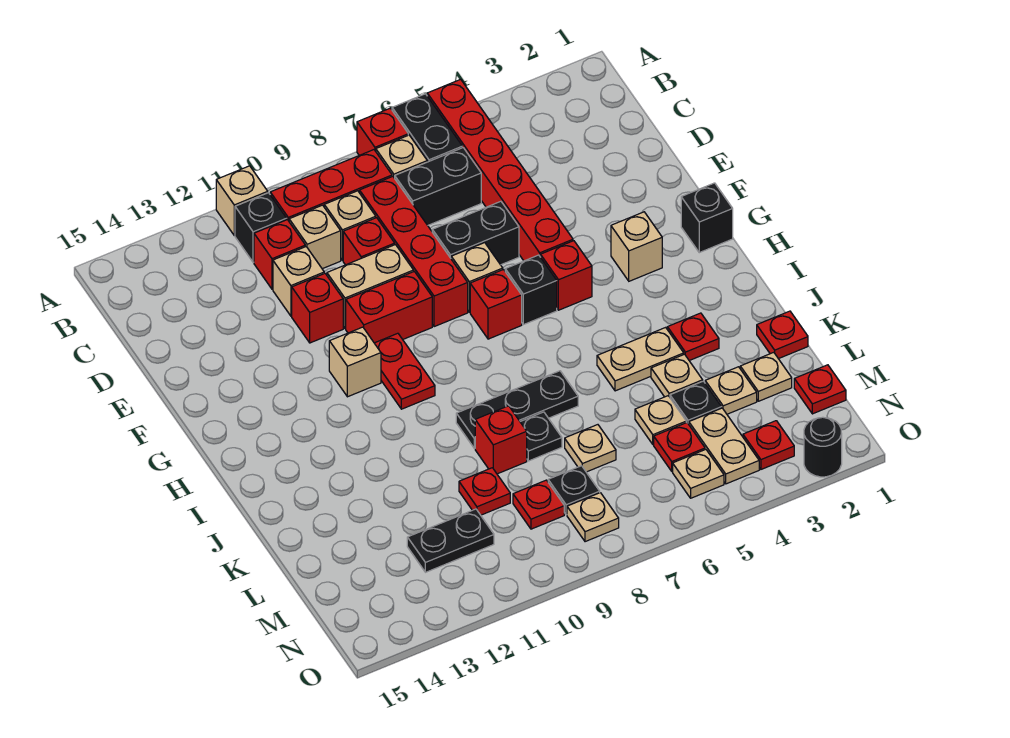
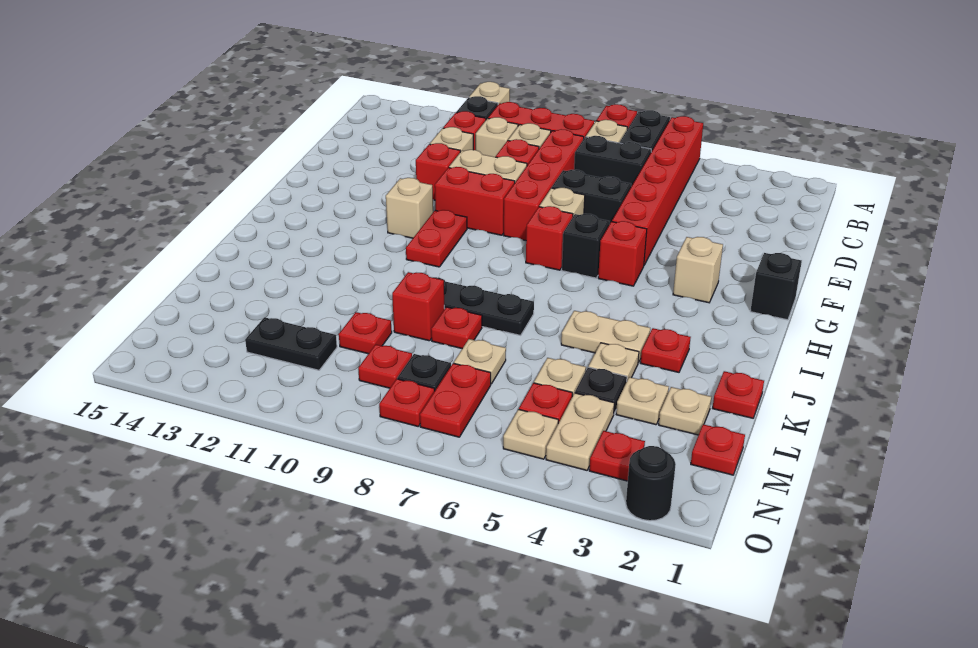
black plate K8 level 1 -> red plate K8 level 1
none -> red plate M7:N7 level 1
tan plate N8 level 1 -> red plate N8 level 1

